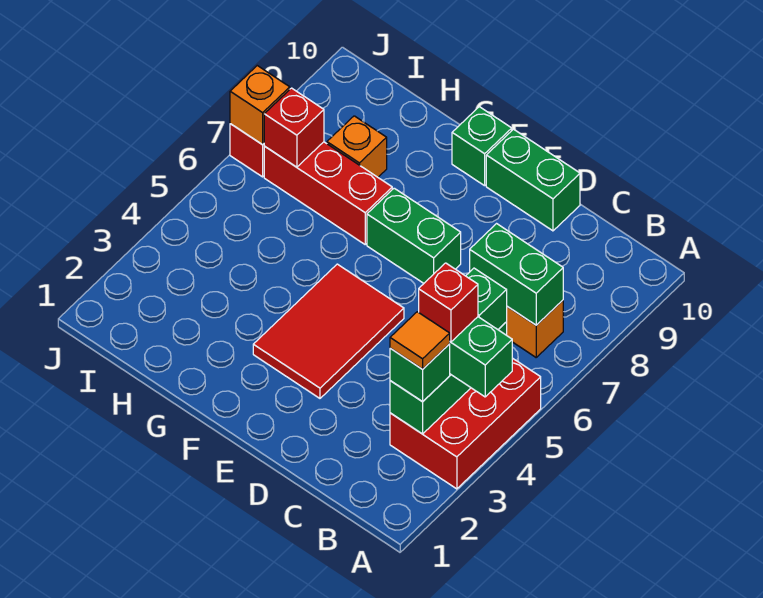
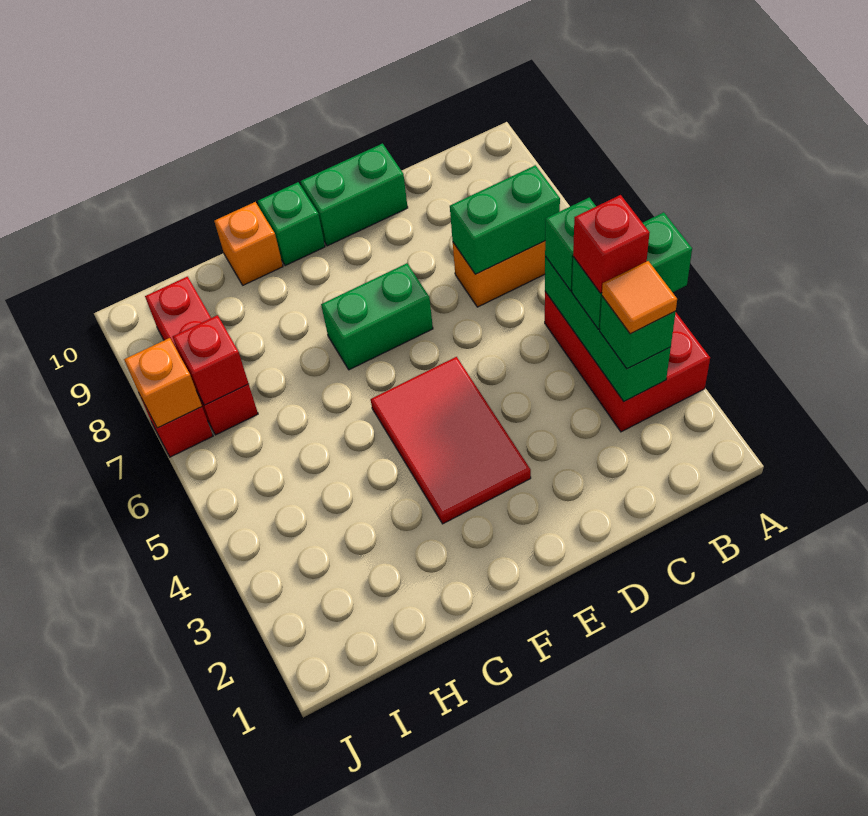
red brick G7:I7 level 1 -> red brick I7:I9 level 1
orange brick H8 level 1 -> orange brick G10 level 1

